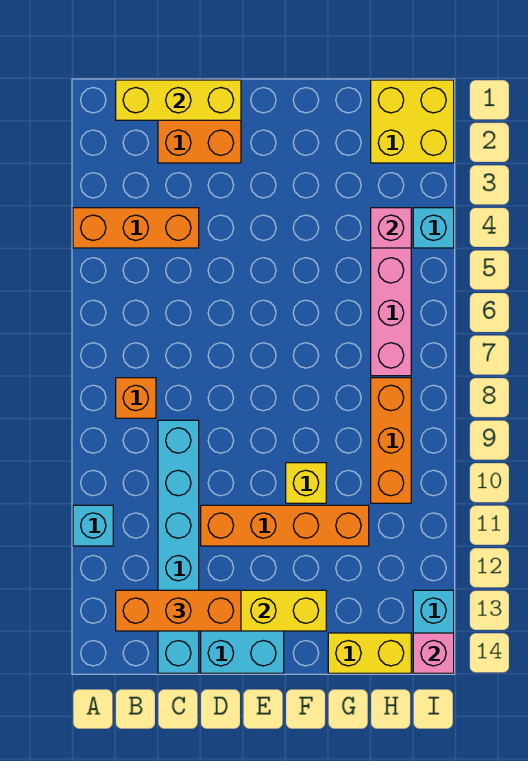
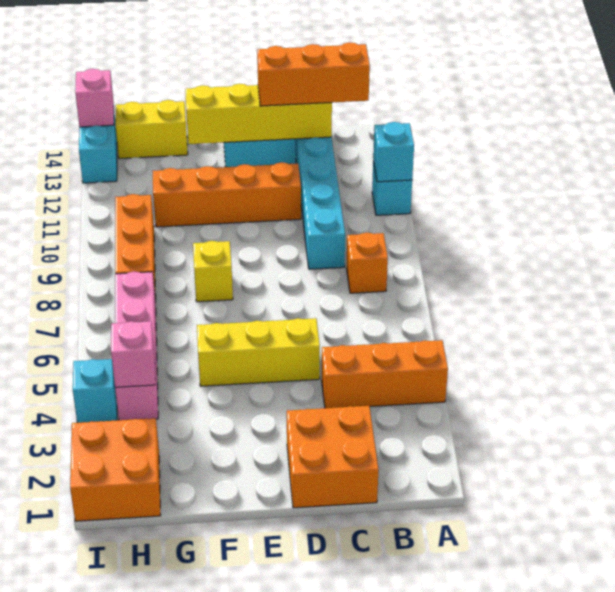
none -> cyan brick A11 level 2
yellow brick B1:D1 level 2 -> yellow brick D5:F5 level 1
yellow brick F10 level 1 -> yellow brick F8 level 1
yellow brick H1:I2 level 1 -> orange brick H1:I2 level 1

